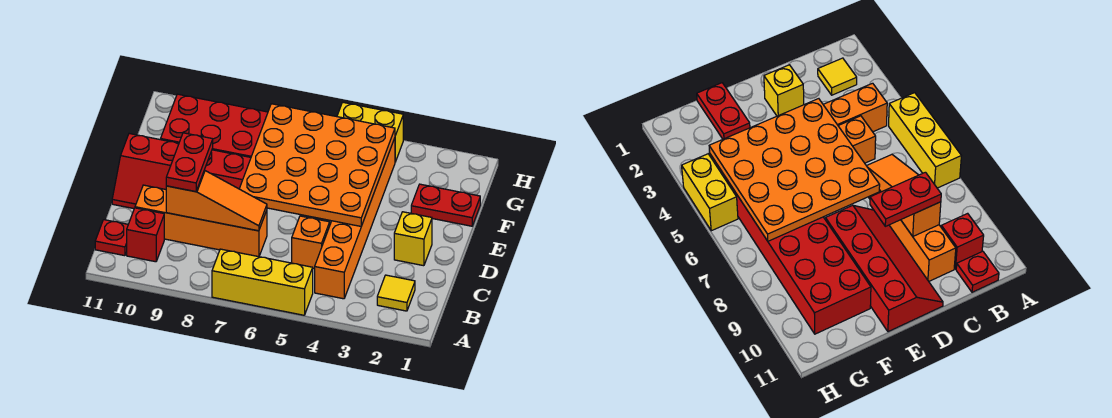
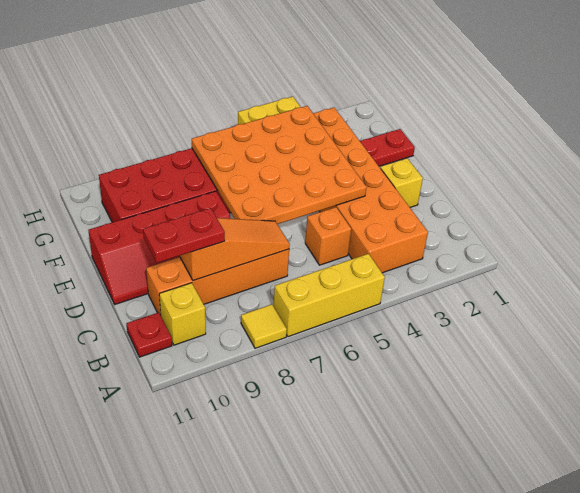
yellow tile B2 level 1 -> yellow tile A8 level 1
orange brick B4:G4 level 1 -> orange brick B3:G4 level 1
red brick B10 level 1 -> yellow brick B10 level 1
red plate C9:D9 level 3 -> red plate C9:C10 level 3

